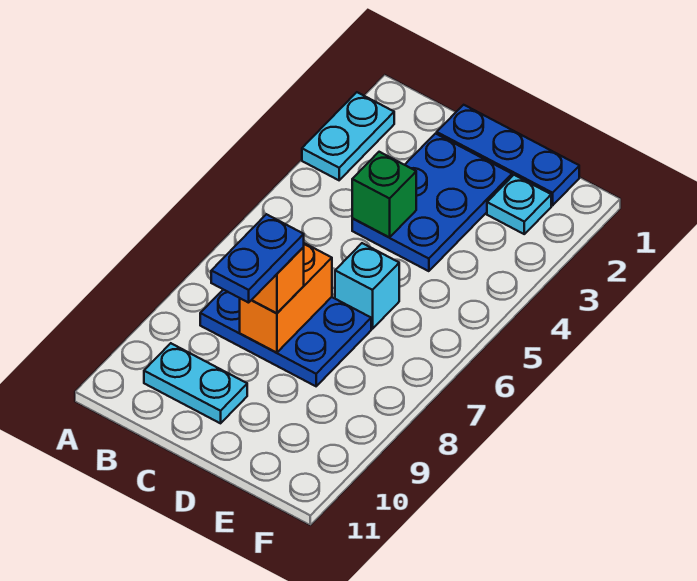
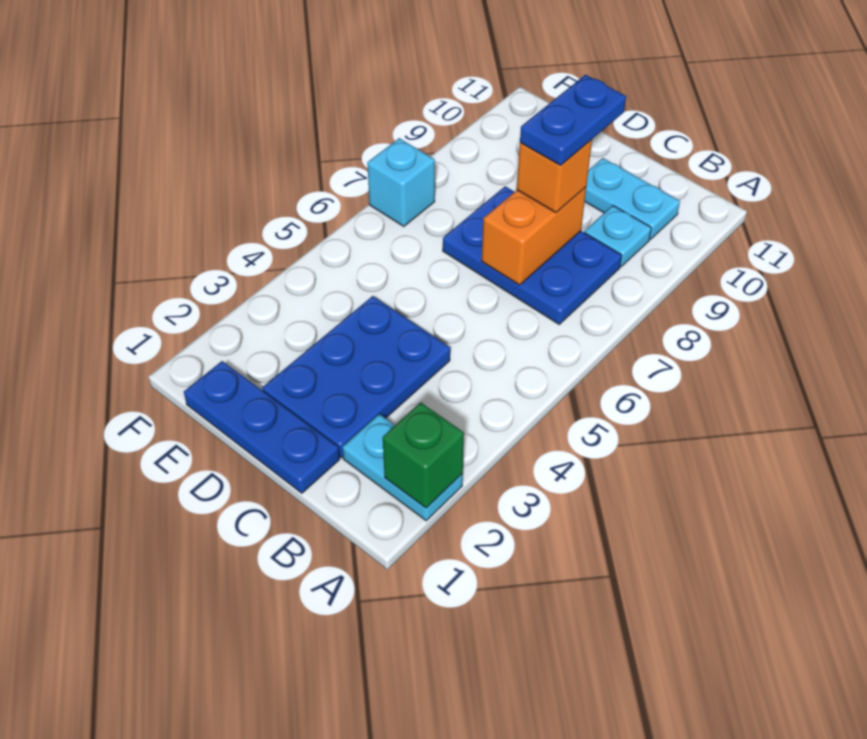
cyan plate A2:A3 level 1 -> cyan plate A2:B2 level 1
green brick C4 level 2 -> green brick A2 level 2
cyan brick D6 level 1 -> cyan brick F7 level 1
cyan plate E2 level 1 -> cyan plate B9 level 1

